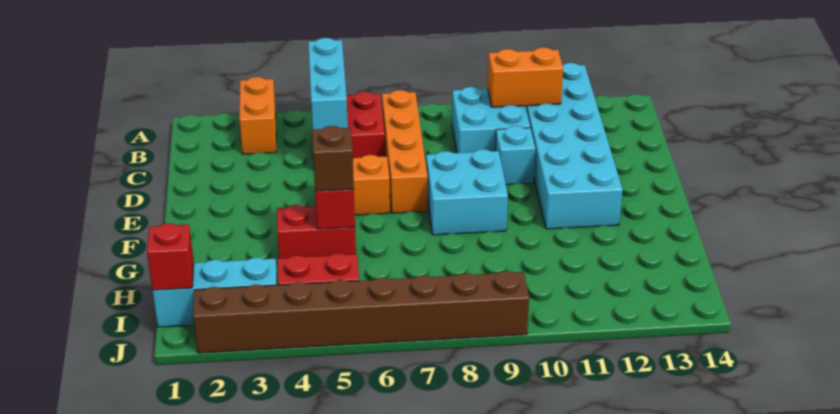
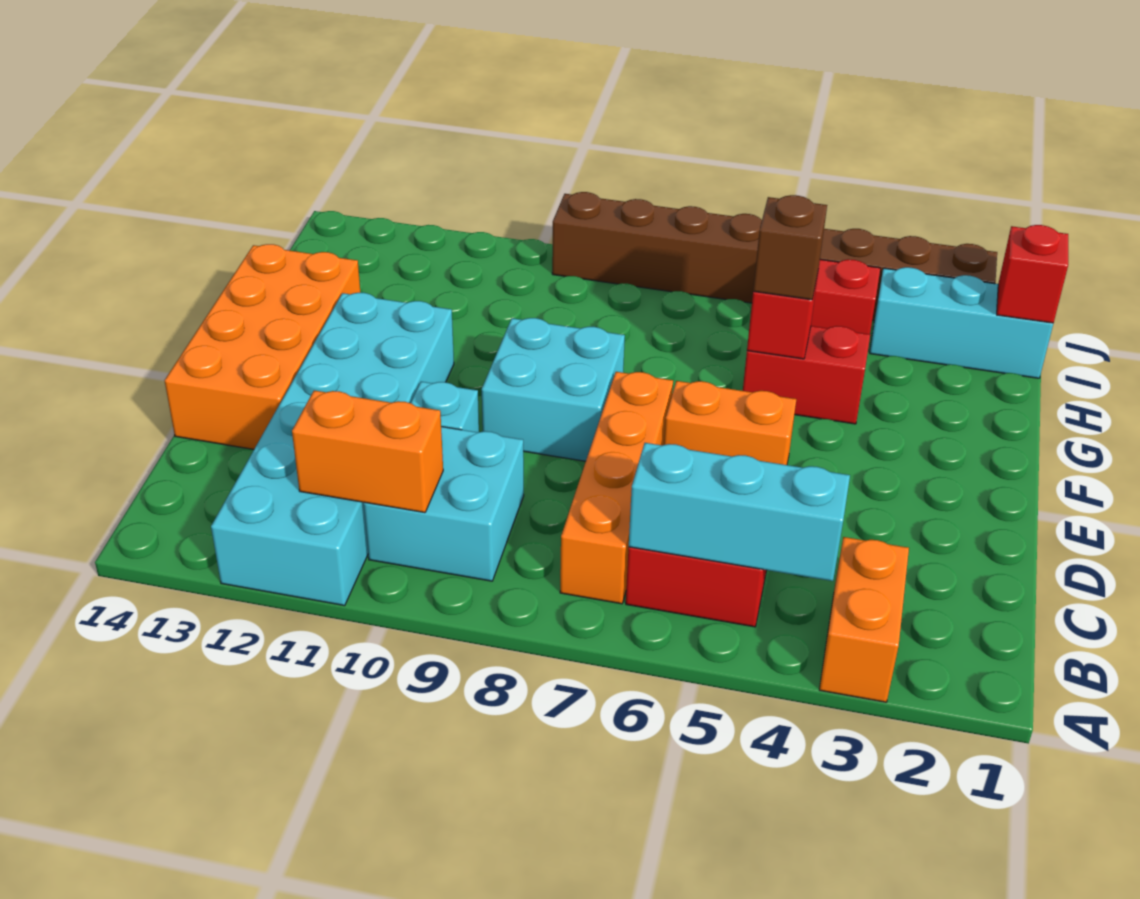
cyan brick A5:C5 level 2 -> cyan brick B4:B6 level 2
none -> orange brick D13:G14 level 1

